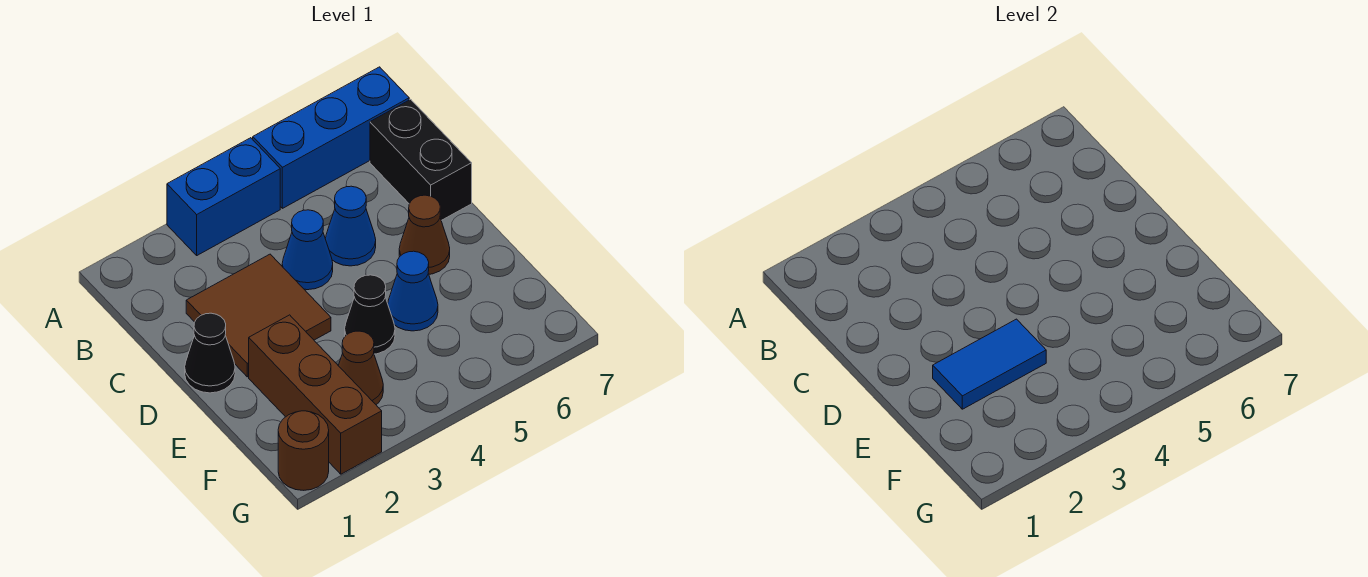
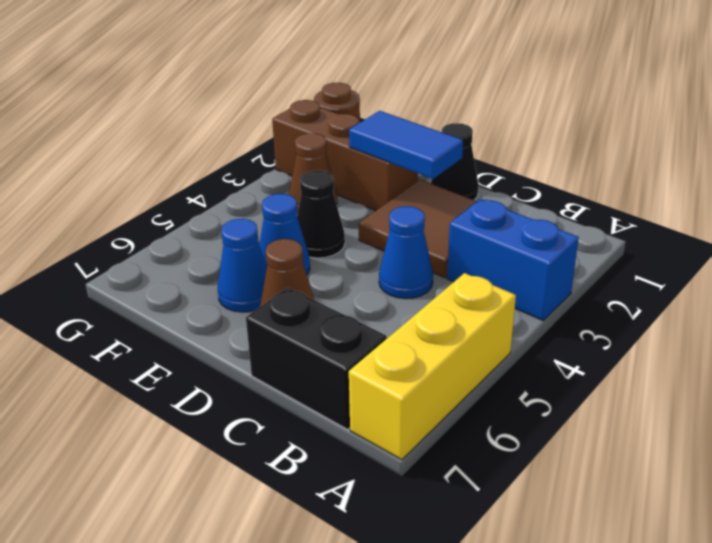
blue brick A3:A4 level 1 -> blue brick A3:B3 level 1
blue brick A5:A7 level 1 -> yellow brick A5:A7 level 1
blue cone C5 level 1 -> blue cone E6 level 1
blue tile E2:E3 level 2 -> blue tile D2:E2 level 2

